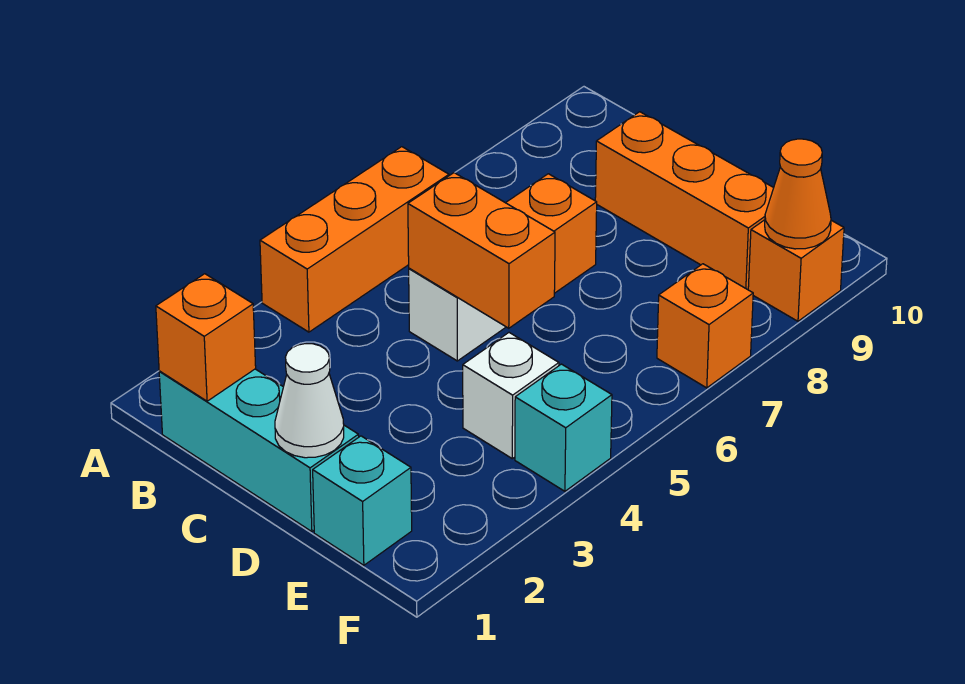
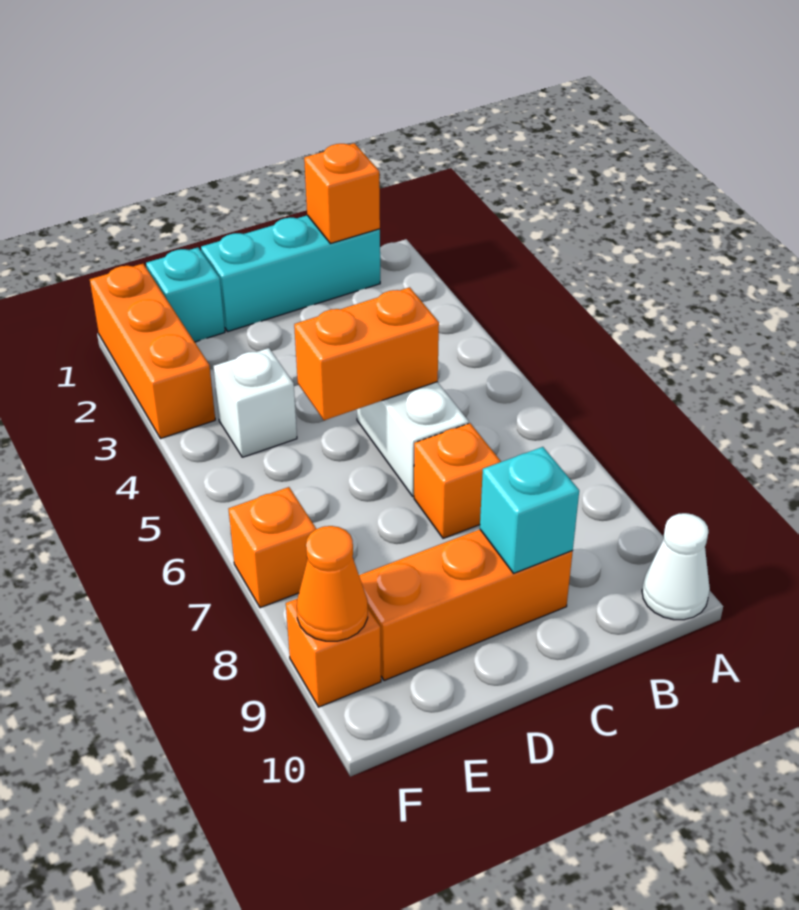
orange brick A4:A6 level 1 -> orange brick F1:F3 level 1
white cone D1 level 2 -> white cone A10 level 1
cyan brick F4 level 1 -> cyan brick C9 level 2

